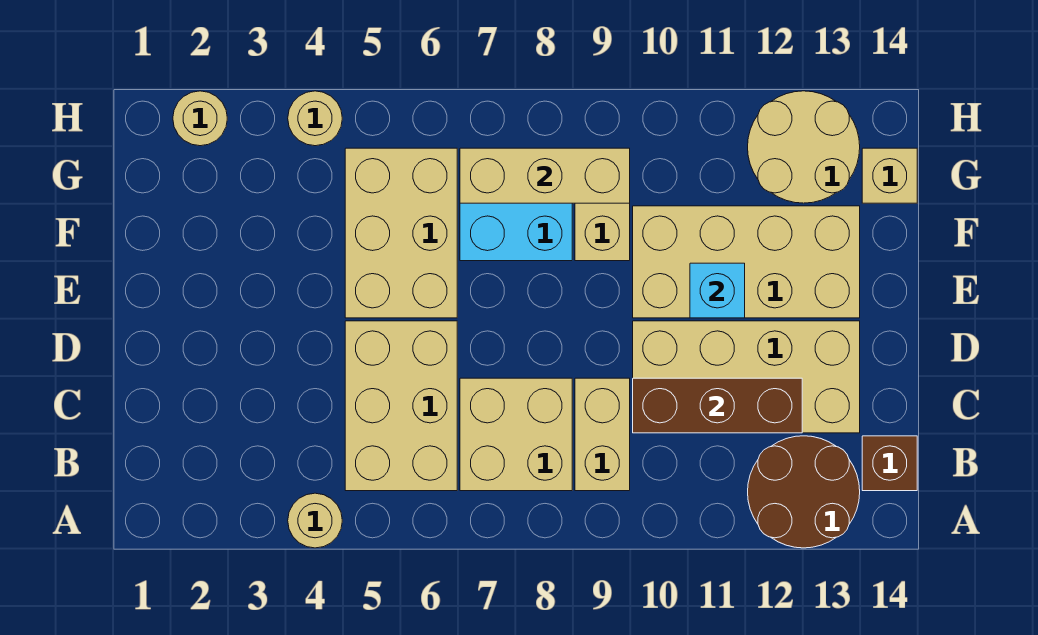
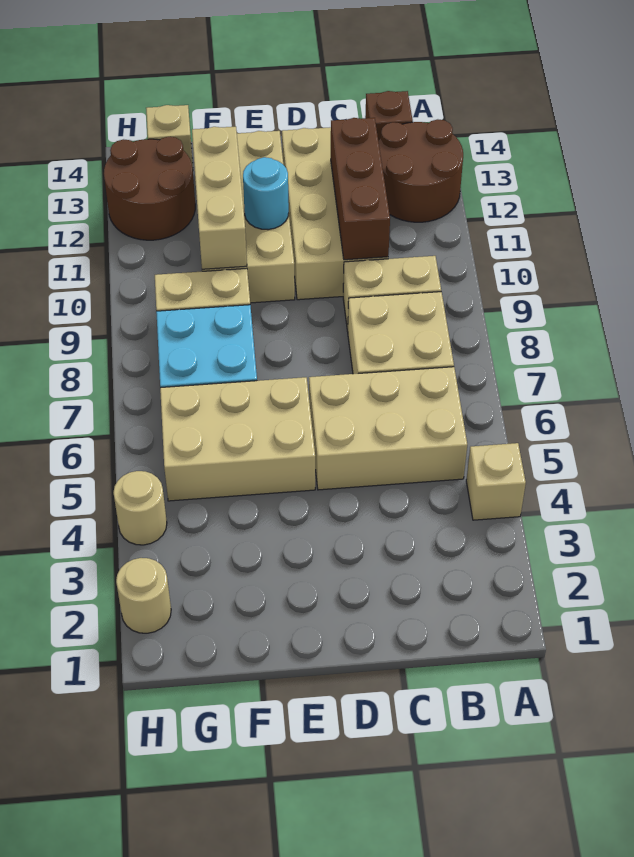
tan round brick A4 level 1 -> tan brick A4 level 1
cyan brick E11 level 2 -> cyan round brick E11 level 2
tan brick G7:G9 level 2 -> tan brick F10:F12 level 2
tan round brick G12:H13 level 1 -> brown round brick G12:H13 level 1

